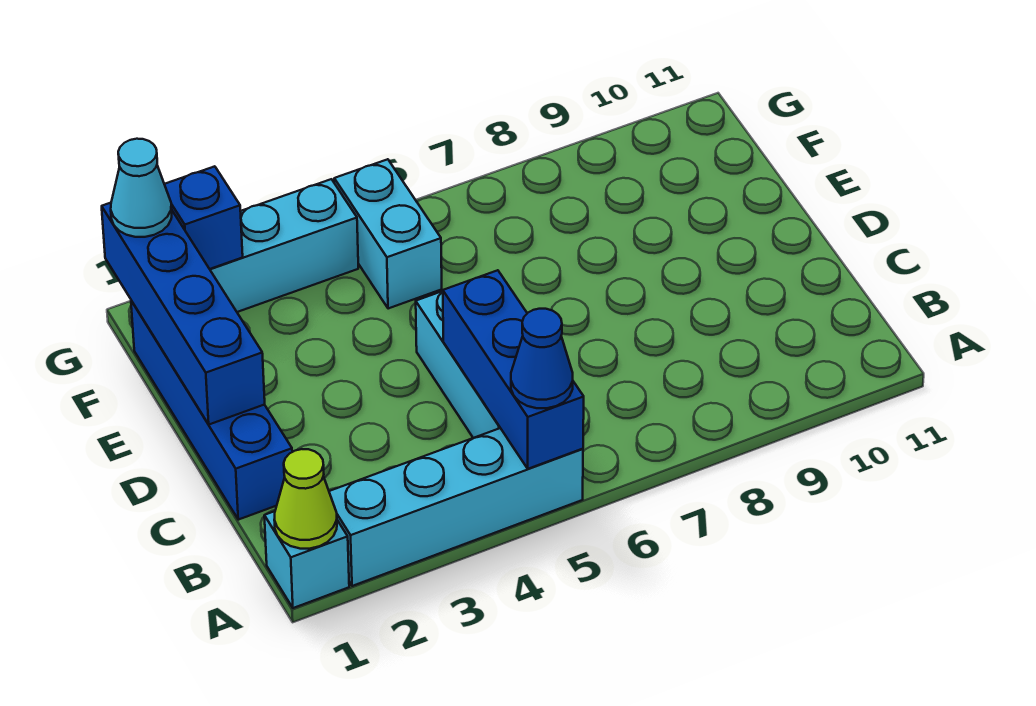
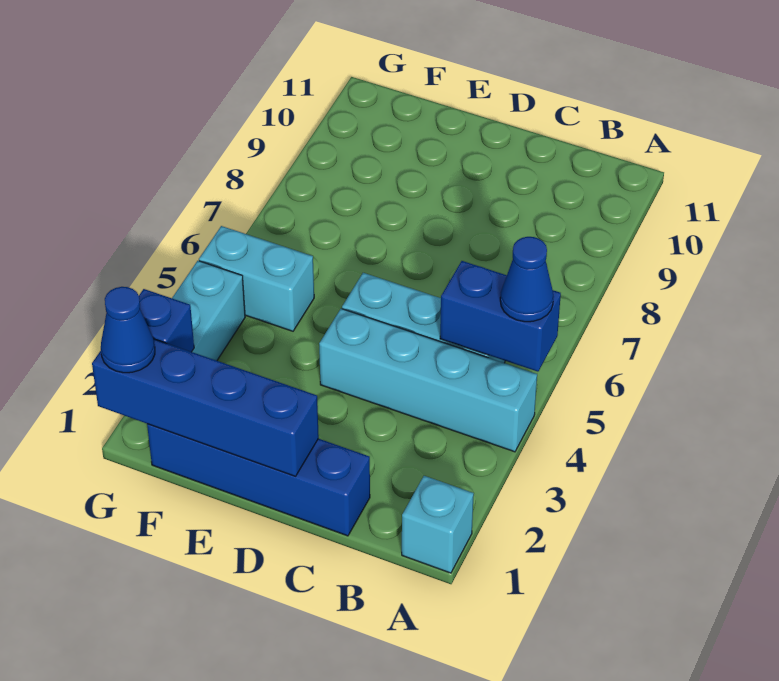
lime cone A1 level 2 -> none
cyan brick A2:A5 level 1 -> cyan brick A4:D4 level 1
blue brick A5:C5 level 2 -> blue brick A5:B5 level 2
cyan cone G1 level 3 -> blue cone G1 level 3

